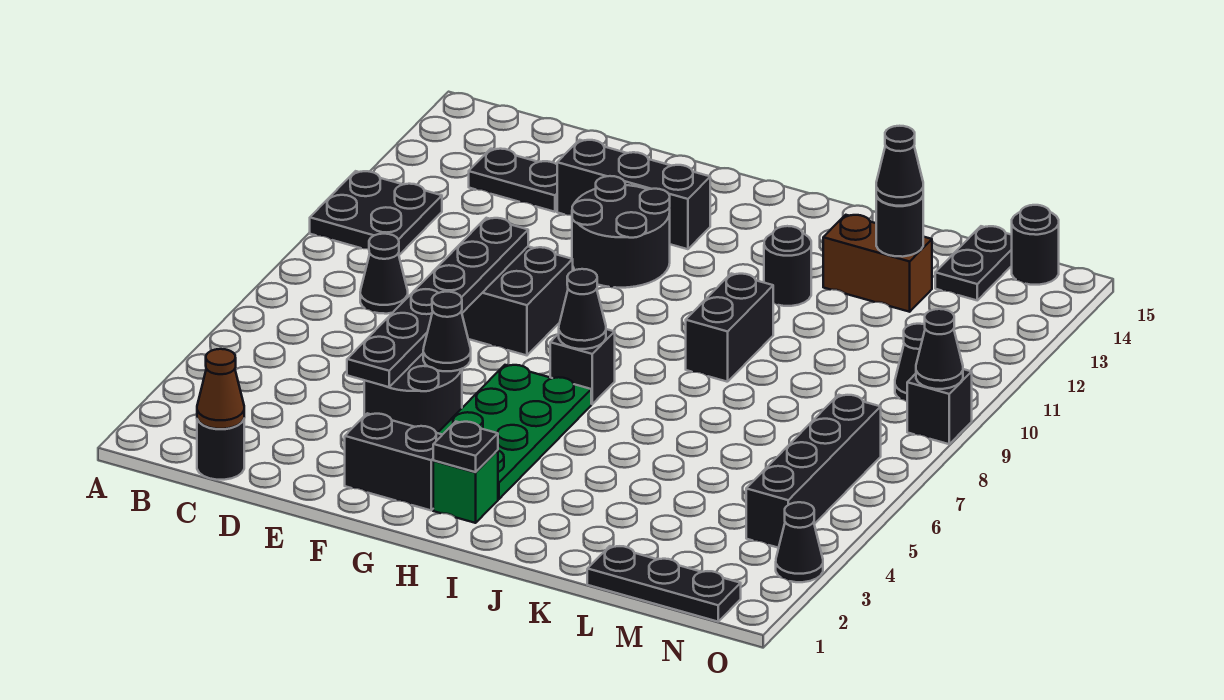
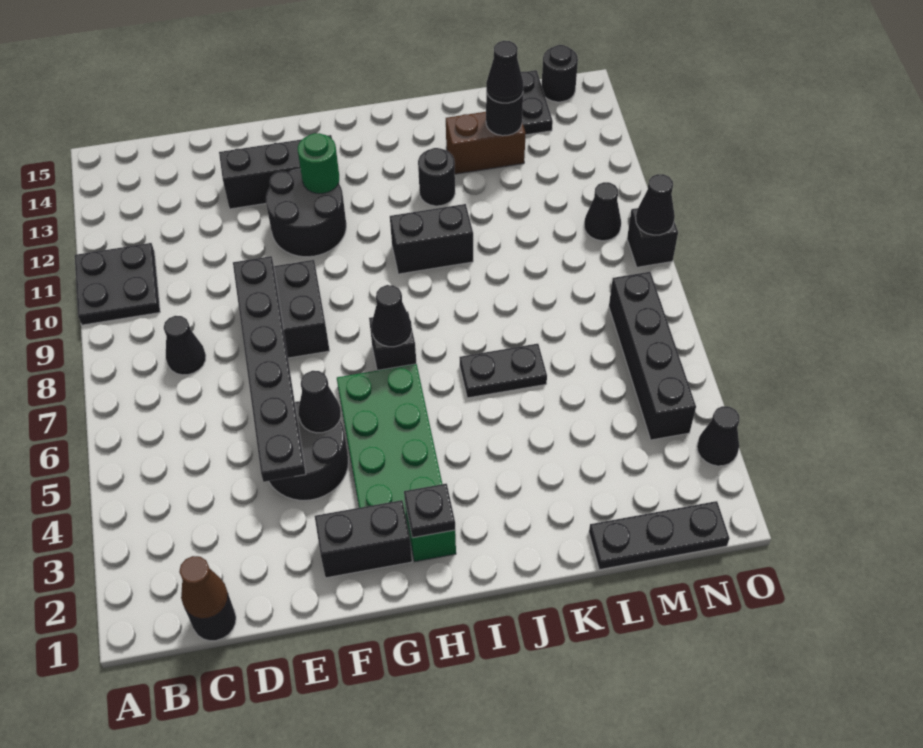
black plate C13:D13 level 1 -> black plate J6:K6 level 1
none -> green round brick G12 level 2
black brick J9:J10 level 1 -> black brick I10:J10 level 1

